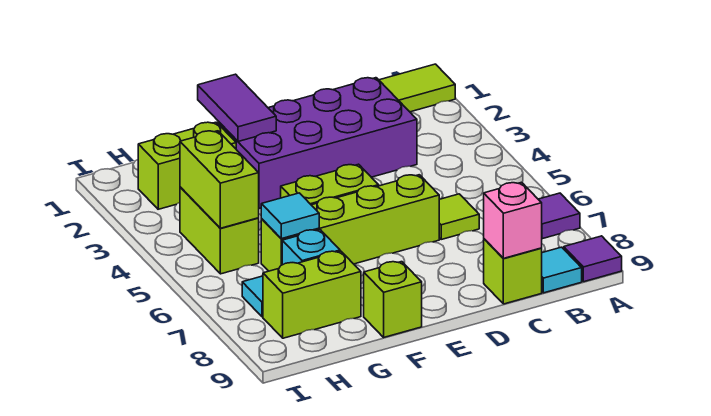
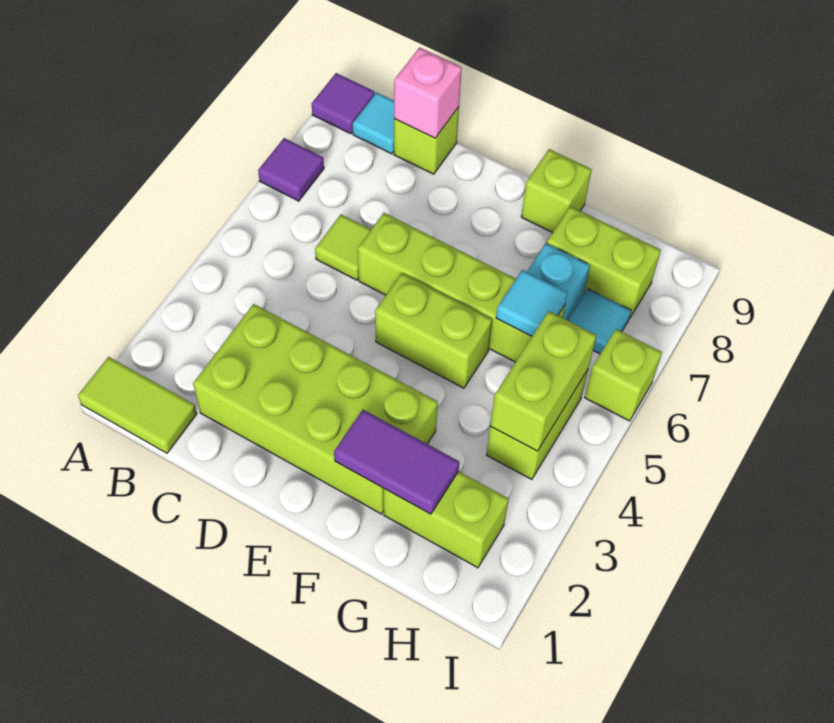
purple brick C2:F3 level 1 -> lime brick C2:F3 level 1
purple tile F1:F2 level 2 -> purple tile F2:G2 level 2
none -> lime brick I6 level 1

